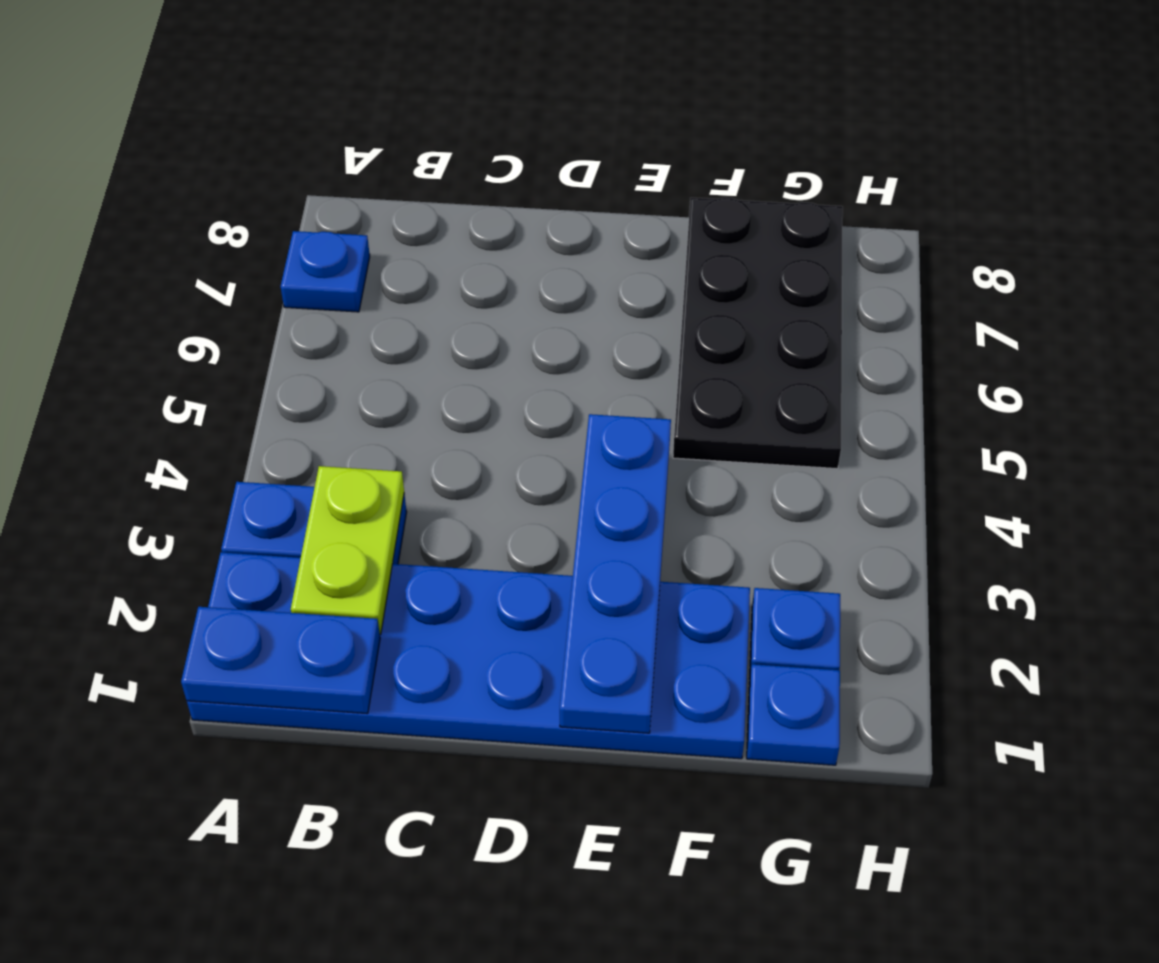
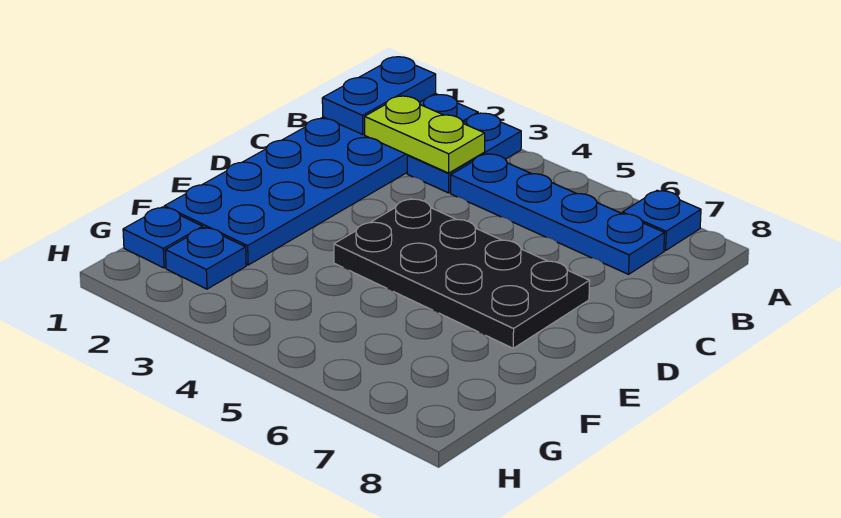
blue plate E1:E4 level 2 -> blue plate B4:B7 level 1
black plate F5:G8 level 1 -> black plate D4:E7 level 1

